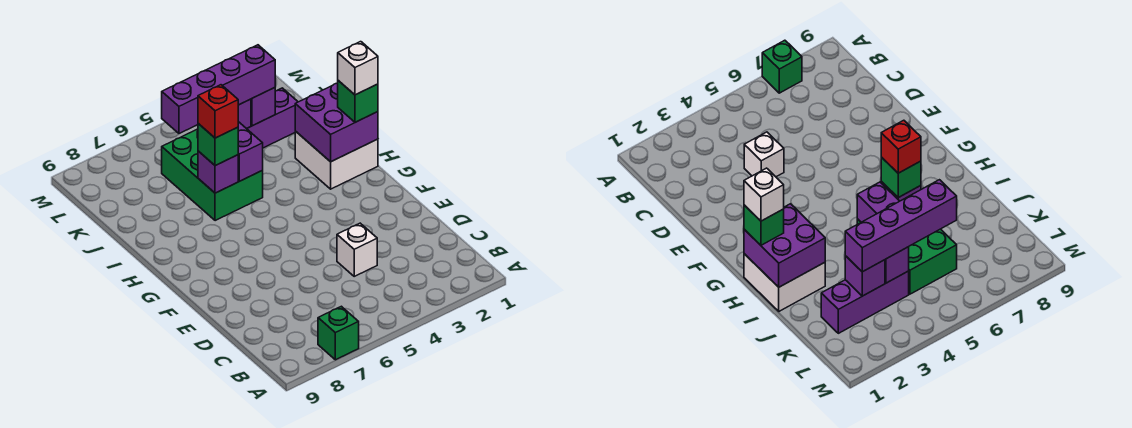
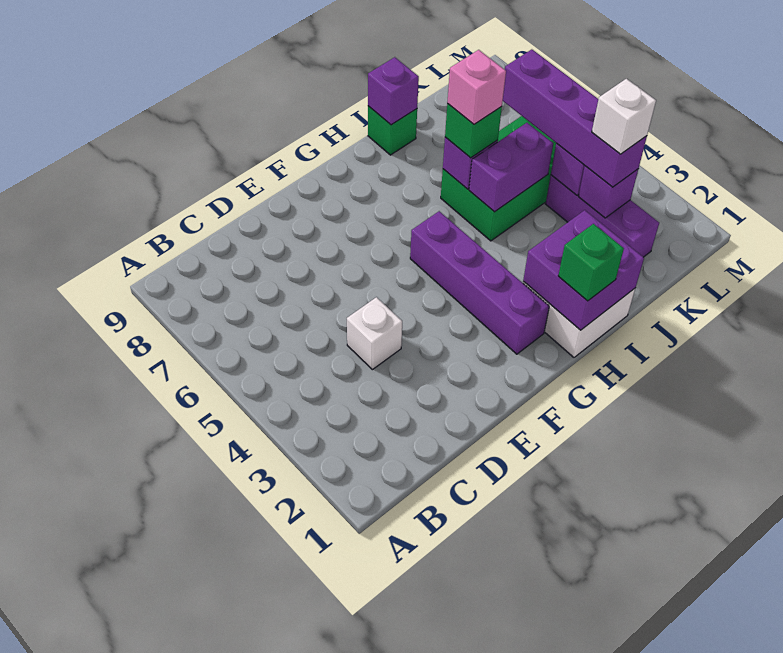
green brick A7 level 1 -> green brick I9 level 1
none -> purple brick G2:G5 level 1
white brick H1 level 4 -> white brick K3 level 4
red brick I6 level 4 -> pink brick I6 level 4
none -> purple brick I9 level 2

